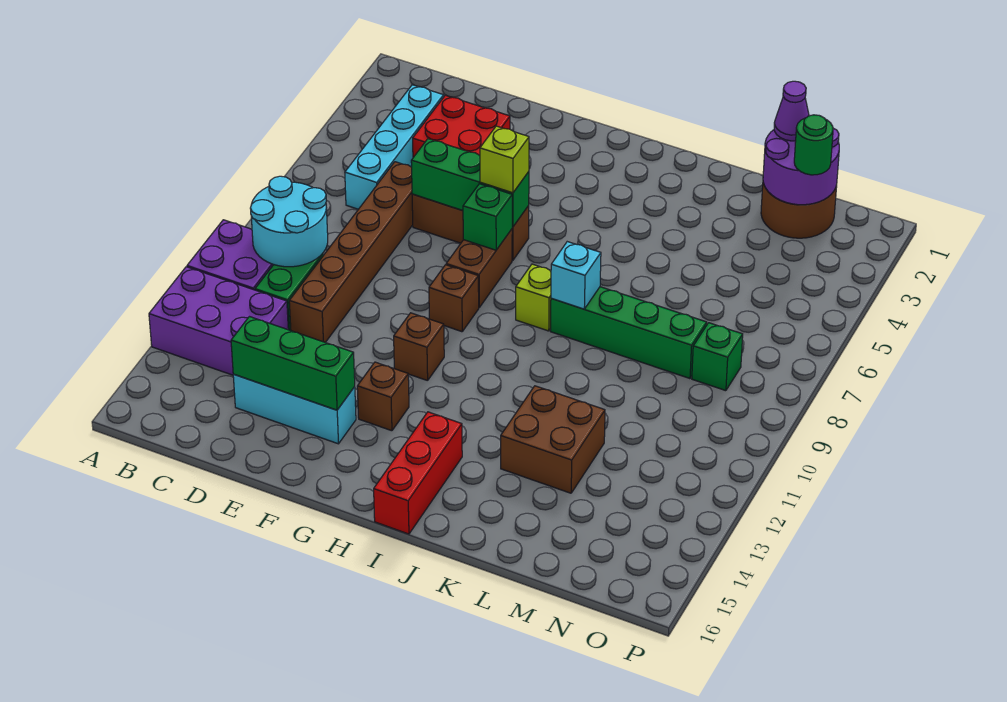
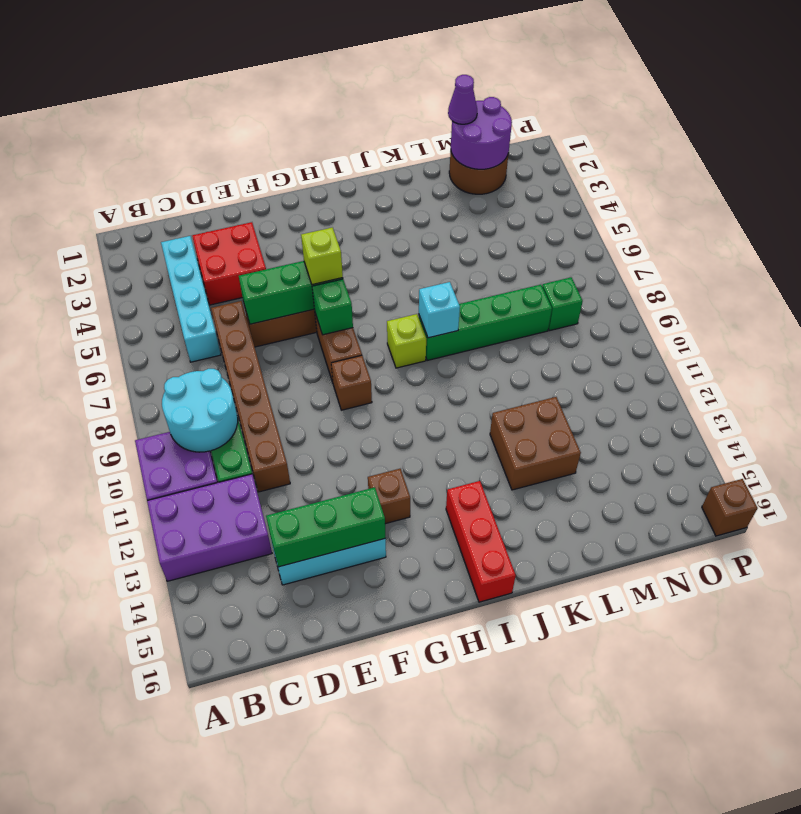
brown brick G11 level 1 -> brown brick P16 level 1
green round brick N2 level 3 -> none

